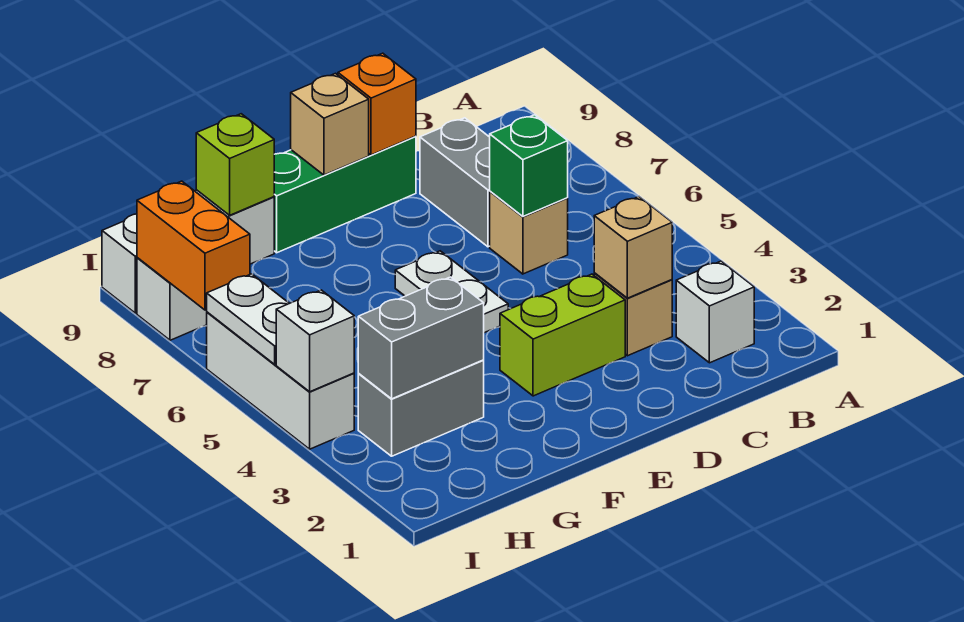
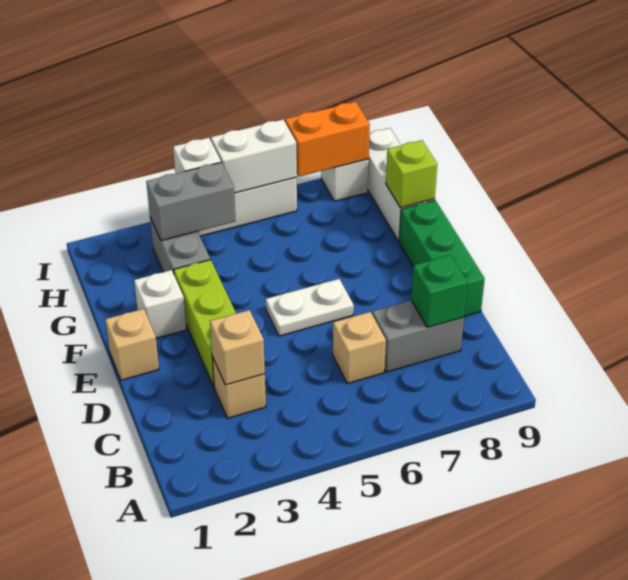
white brick B2 level 1 -> white brick F2 level 1
green brick C6 level 2 -> green brick C8 level 2
lime brick D3:E3 level 1 -> lime brick D3:F3 level 1
orange brick D9 level 2 -> none
tan brick E9 level 2 -> tan brick E1 level 1
grey brick G3:H3 level 2 -> grey brick H3:H4 level 2
white plate I5:I6 level 2 -> white brick I5:I6 level 2

